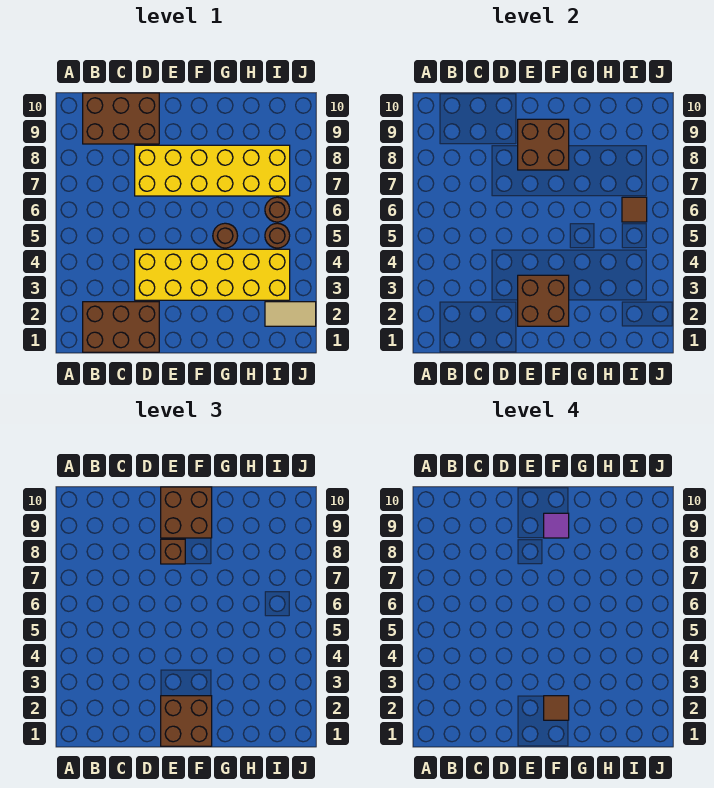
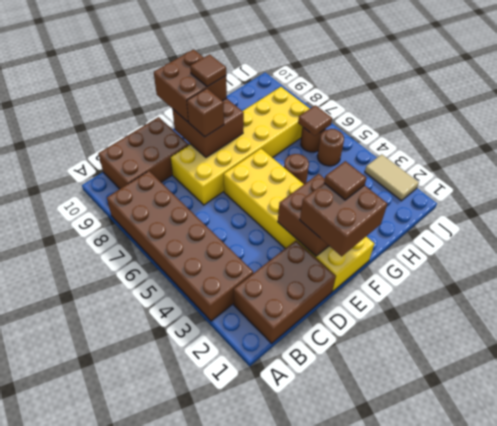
none -> brown brick A3:B8 level 1
yellow brick D3:I4 level 1 -> yellow brick E1:F6 level 1
purple tile F9 level 4 -> brown tile F9 level 4
tan tile I2:J2 level 1 -> tan tile J2:J3 level 1

